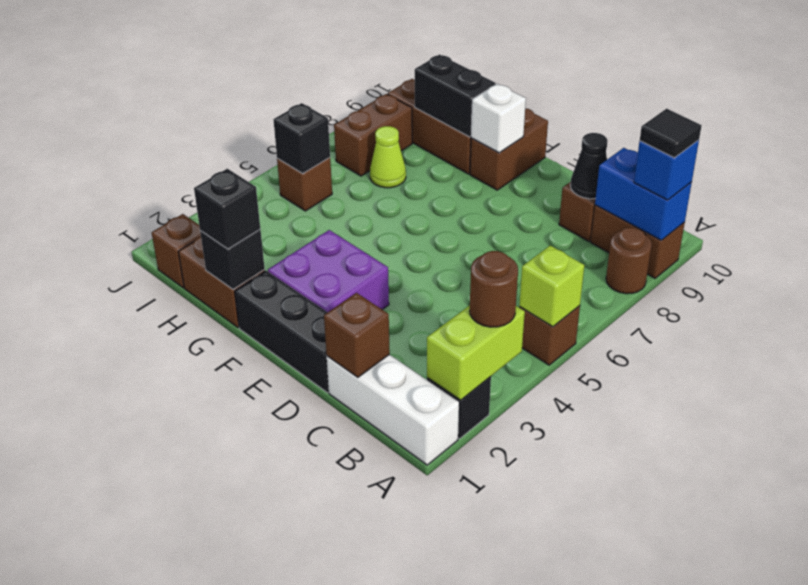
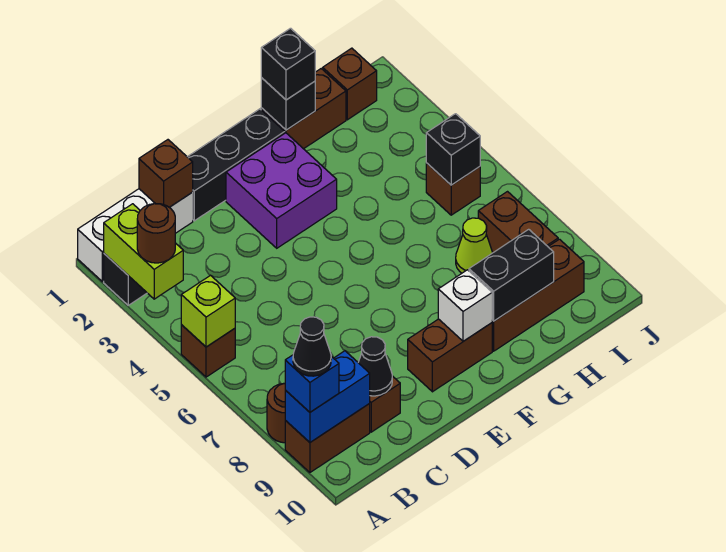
black tile A9 level 4 -> black cone A9 level 4
brown brick F9:F10 level 1 -> brown brick E9:F9 level 1

